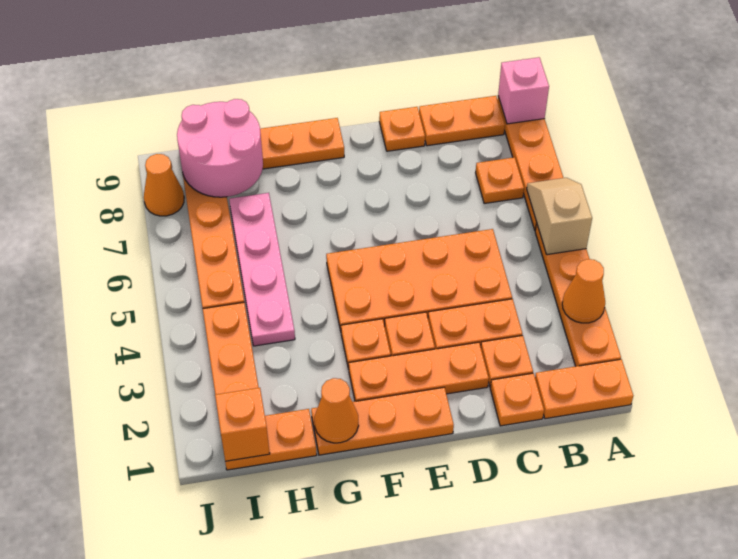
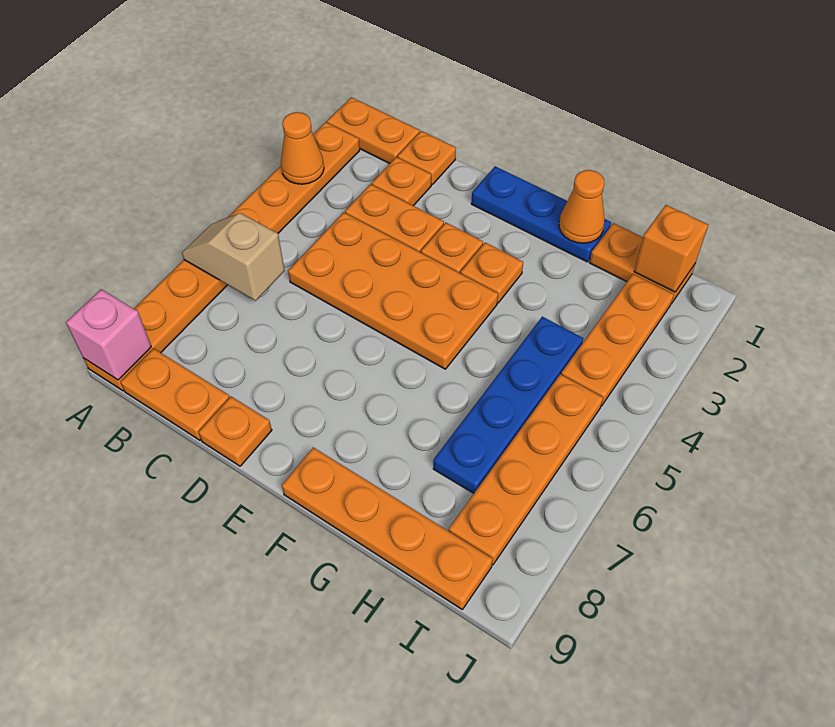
tan slope A5:A6 level 2 top 5 -> tan slope A6:B6 level 2 top B
orange plate B7 level 1 -> none
orange plate D2:F2 level 1 -> none
orange plate E1:G1 level 1 -> blue plate E1:G1 level 1
pink plate H4:H7 level 1 -> blue plate H4:H7 level 1
pink round brick H8:I9 level 2 -> none
orange cone J8 level 1 -> none

